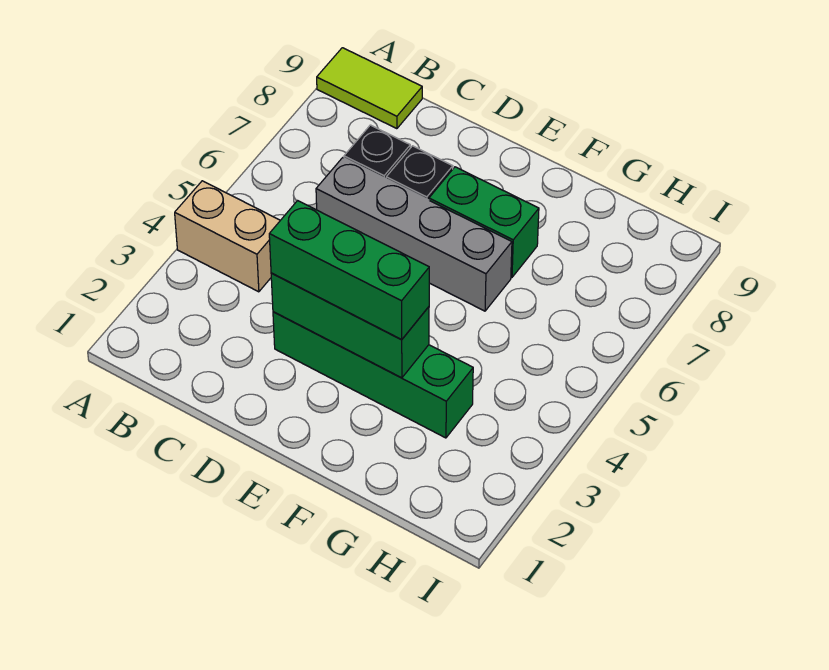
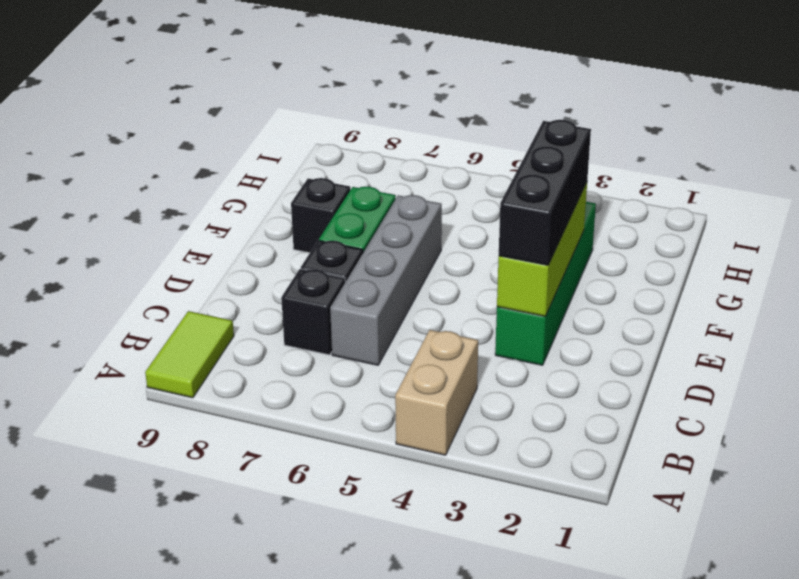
green brick D3:F3 level 2 -> lime brick D3:F3 level 2
green brick D3:F3 level 3 -> black brick D3:F3 level 3
none -> black brick F8 level 1

